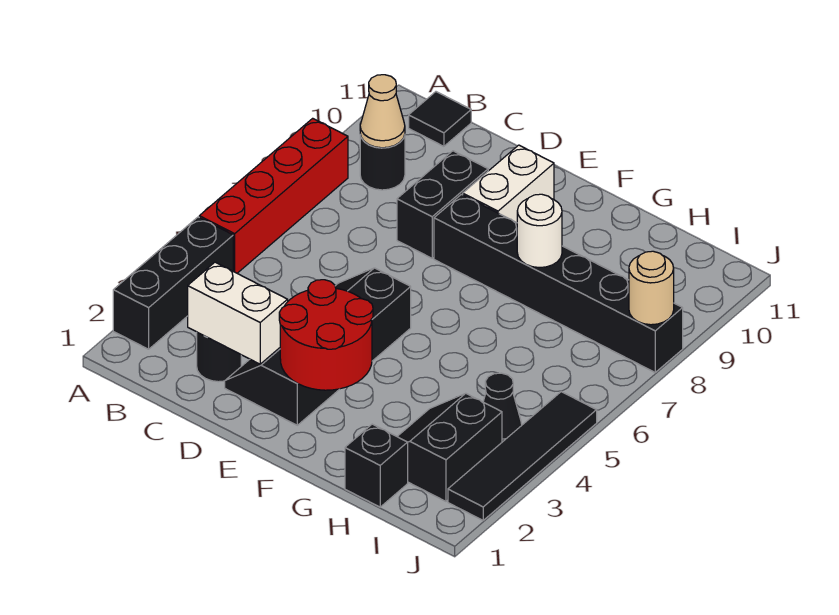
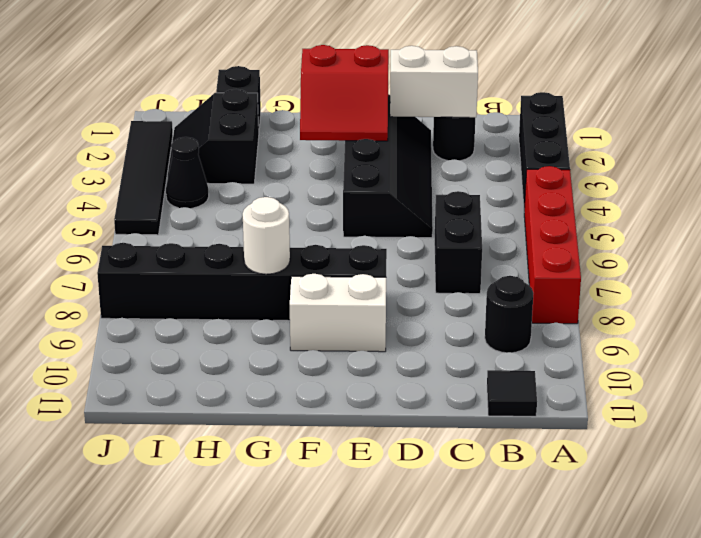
tan cone B9 level 2 -> none
black brick D8:D9 level 1 -> black brick C6:C7 level 1
red round brick E2:F3 level 2 -> red slope E2:F3 level 2 top 2
white brick E9:E10 level 1 -> white brick E9:F9 level 1
black slope H2:I3 level 1 top I -> black slope H2:I3 level 1 top H
tan round brick J8 level 2 -> none

